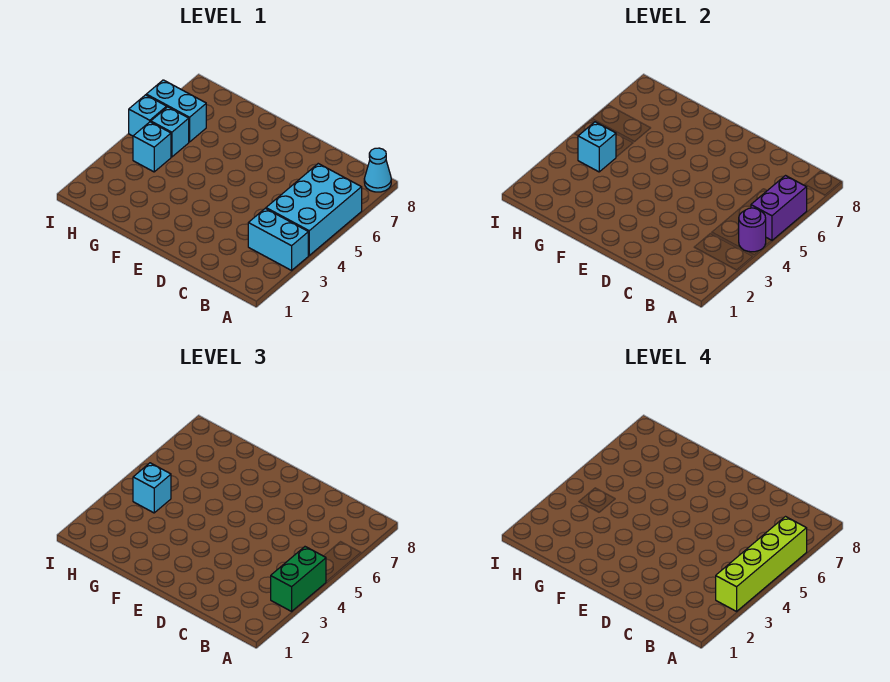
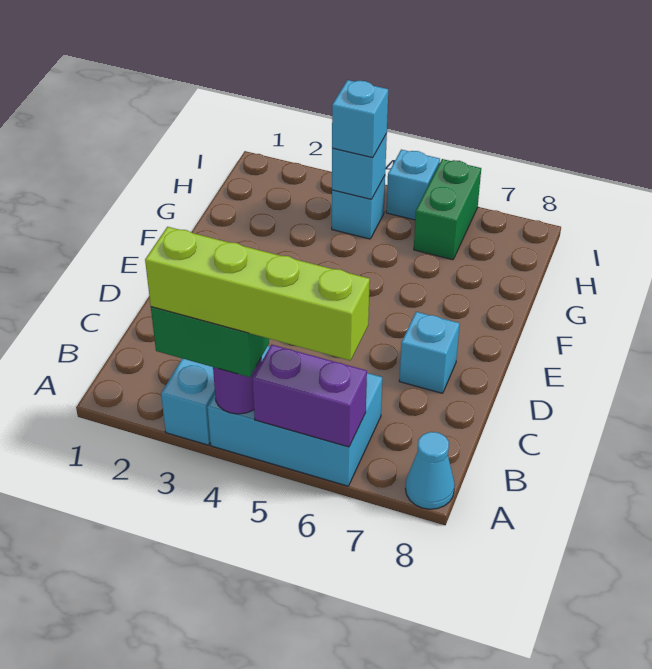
cyan brick H5 level 1 -> cyan brick D7 level 1
cyan brick H6:I6 level 1 -> green brick H6:I6 level 1

